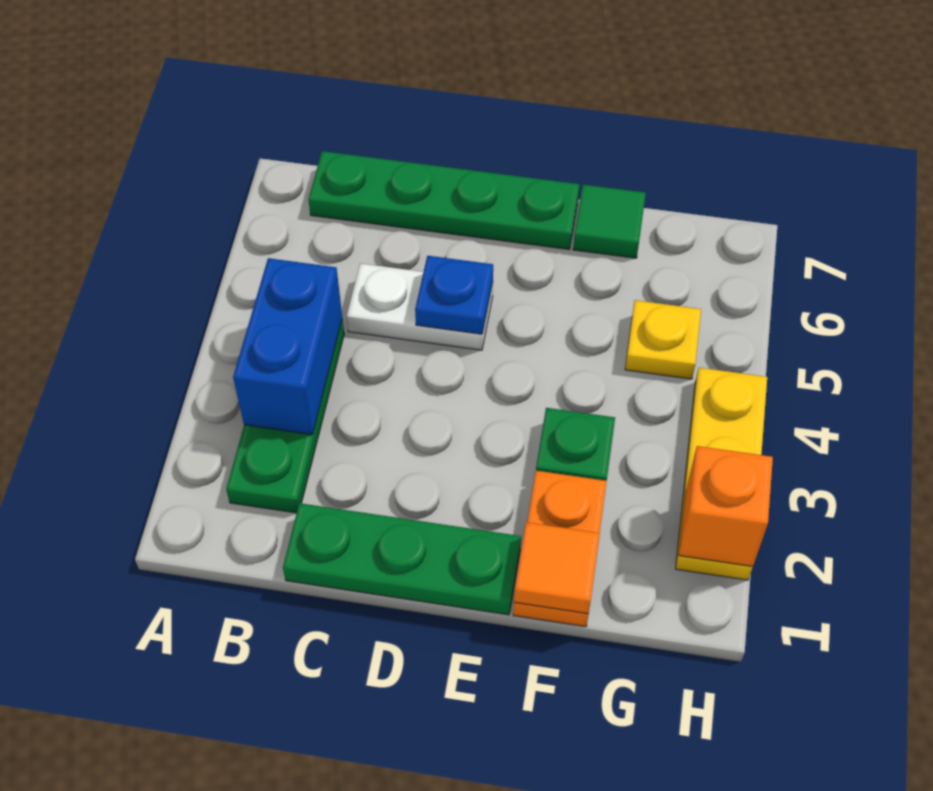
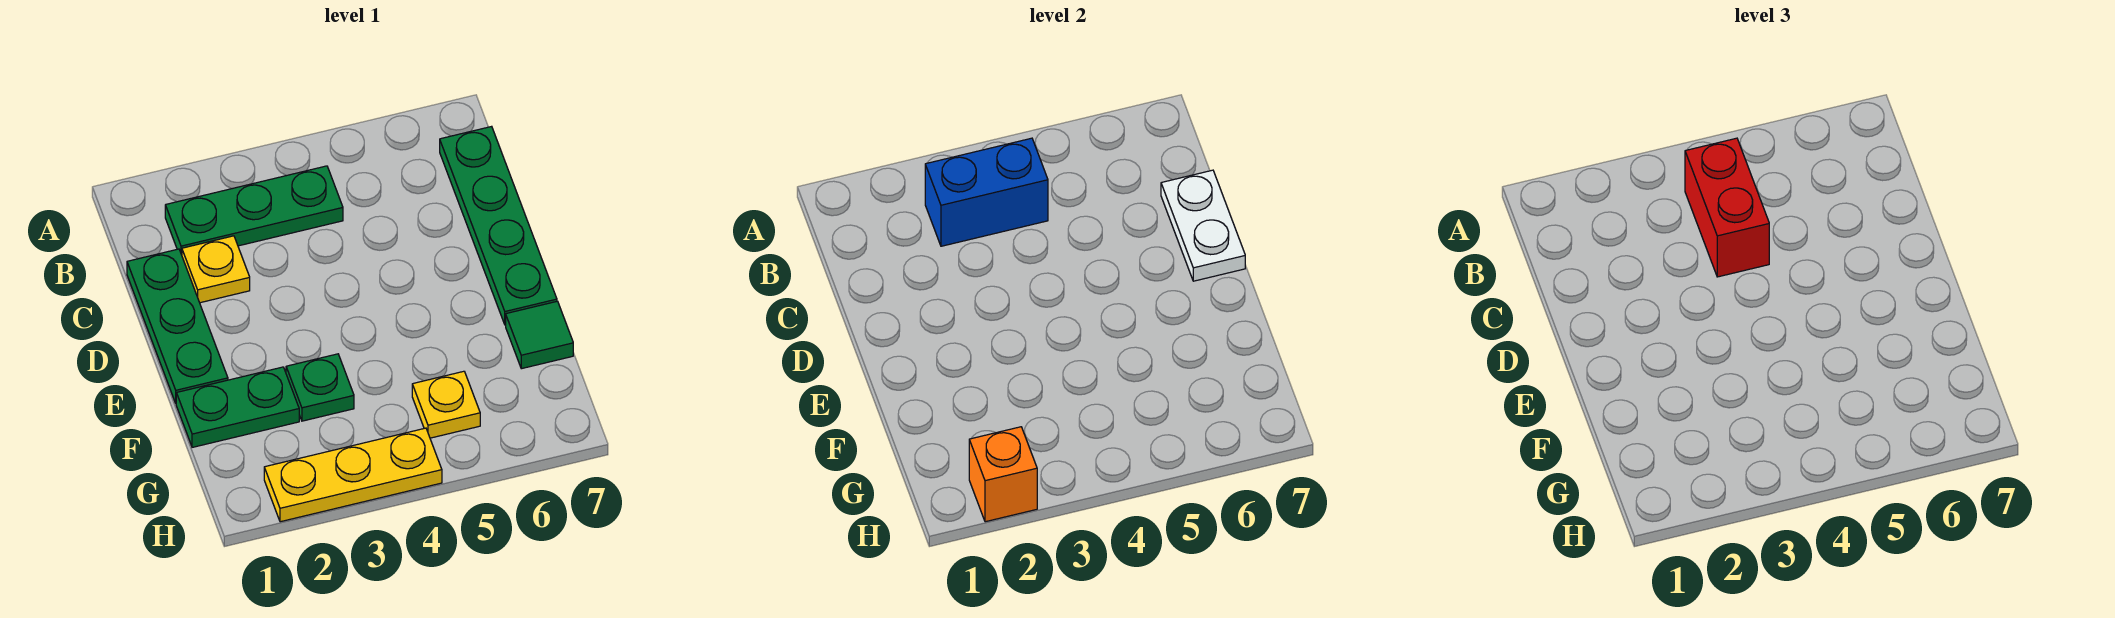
none -> red brick B4:C4 level 3
none -> yellow plate C2 level 1
white plate C5:D5 level 1 -> white plate C7:D7 level 2
blue plate D5 level 2 -> none
orange plate F1:F2 level 1 -> green plate F1:F2 level 1
orange tile F1 level 2 -> none

